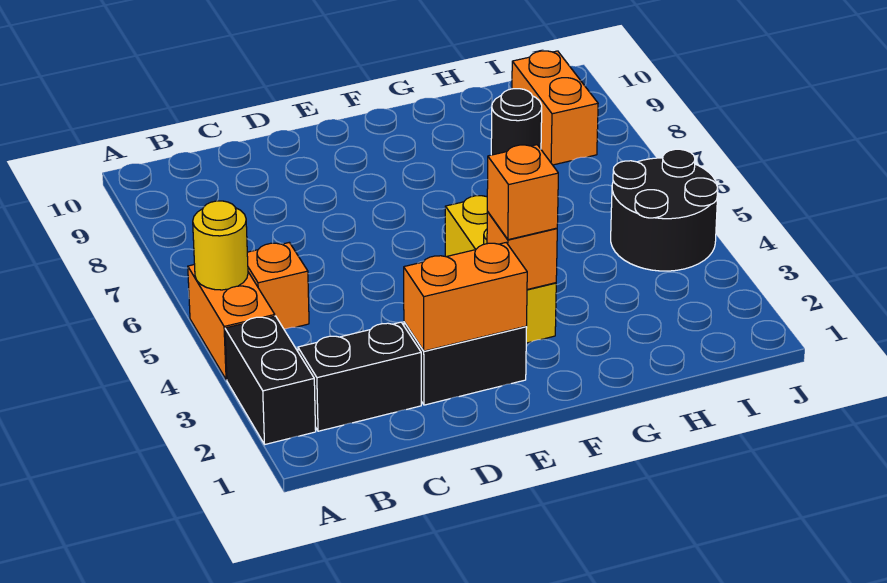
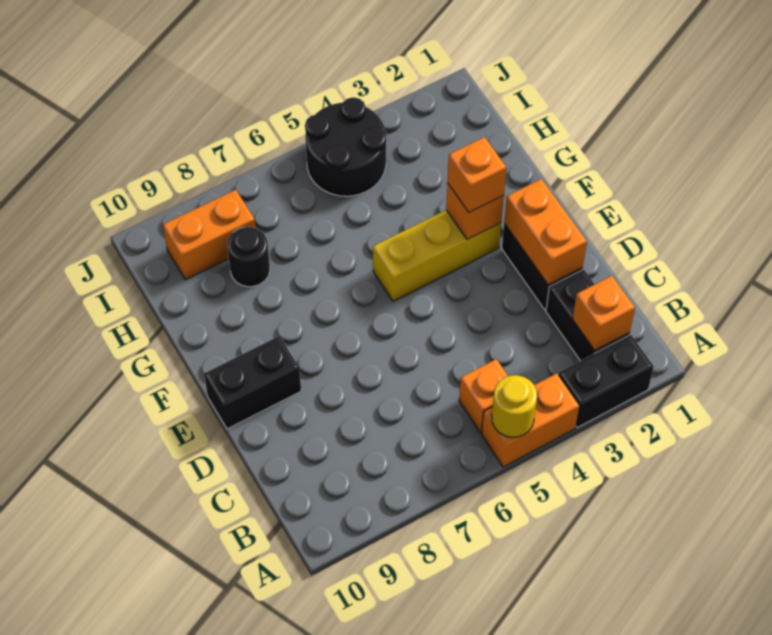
none -> orange brick B2 level 2
none -> black brick E9:E10 level 1

